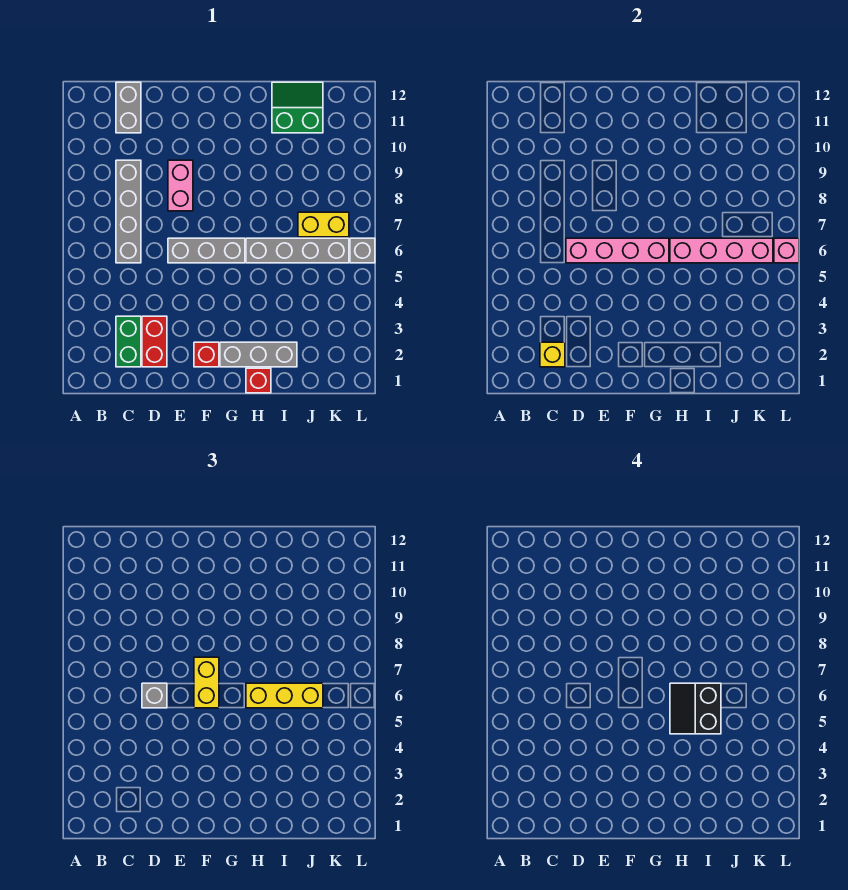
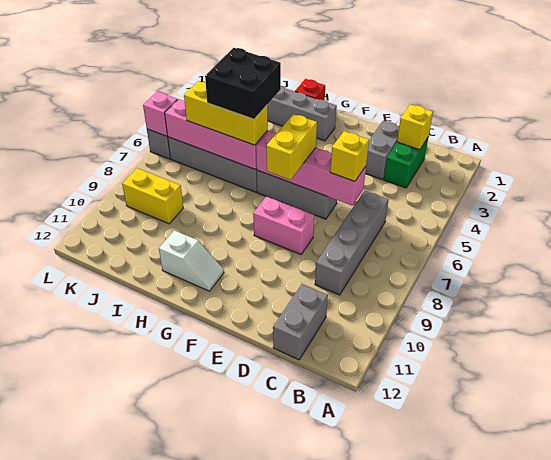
red brick D2:D3 level 1 -> grey brick D2:D3 level 1
grey brick D6 level 3 -> yellow brick D6 level 3
pink brick E8:E9 level 1 -> pink brick E8:F8 level 1
red brick F2 level 1 -> none
none -> white slope G11:H11 level 1 top H
black slope H5:I6 level 4 top I -> black brick H5:I6 level 4
green slope I11:J12 level 1 top 11 -> none
yellow brick J7:K7 level 1 -> yellow brick J9:K9 level 1

